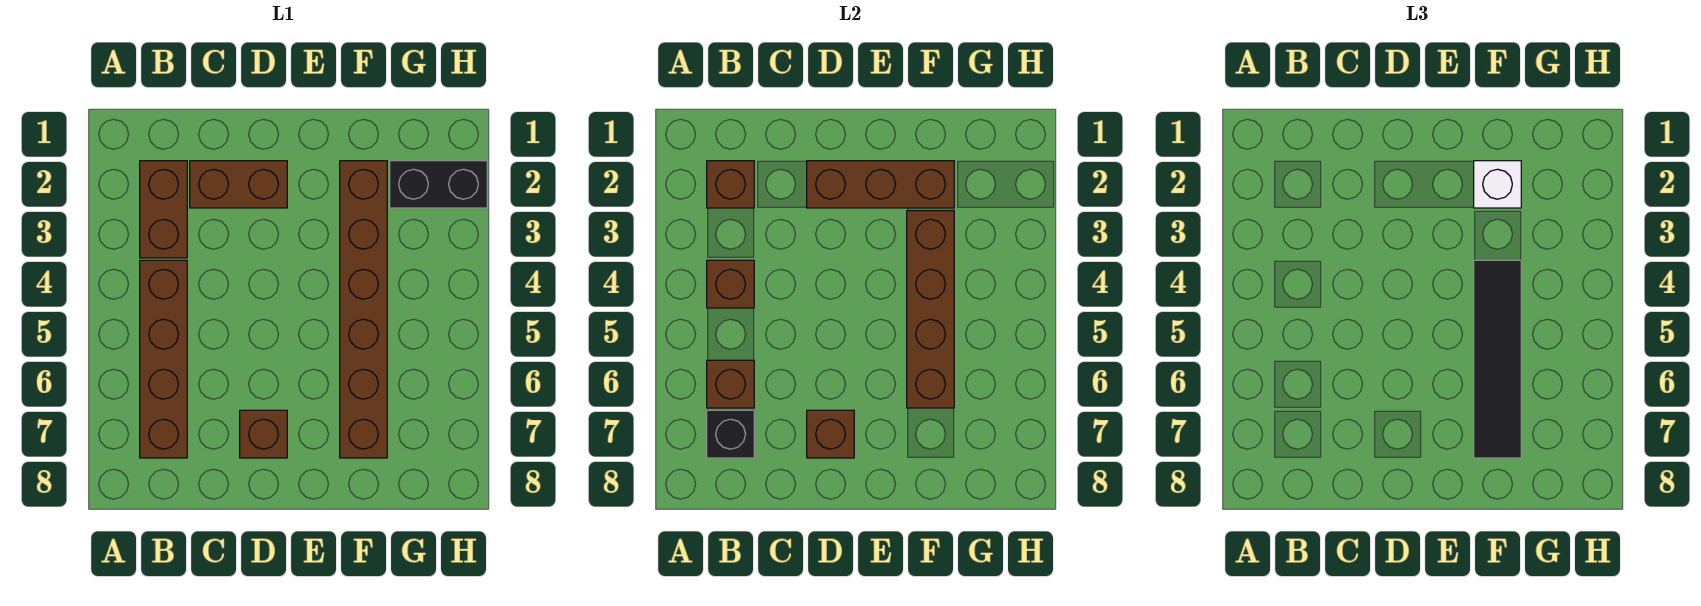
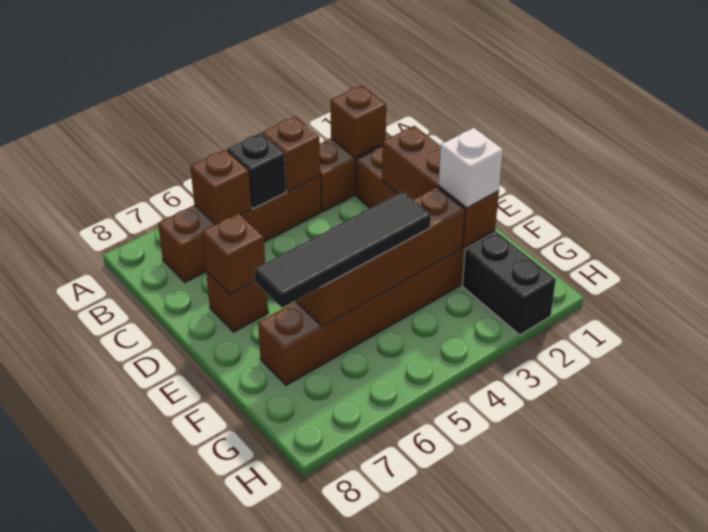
black brick B7 level 2 -> black brick B5 level 2

